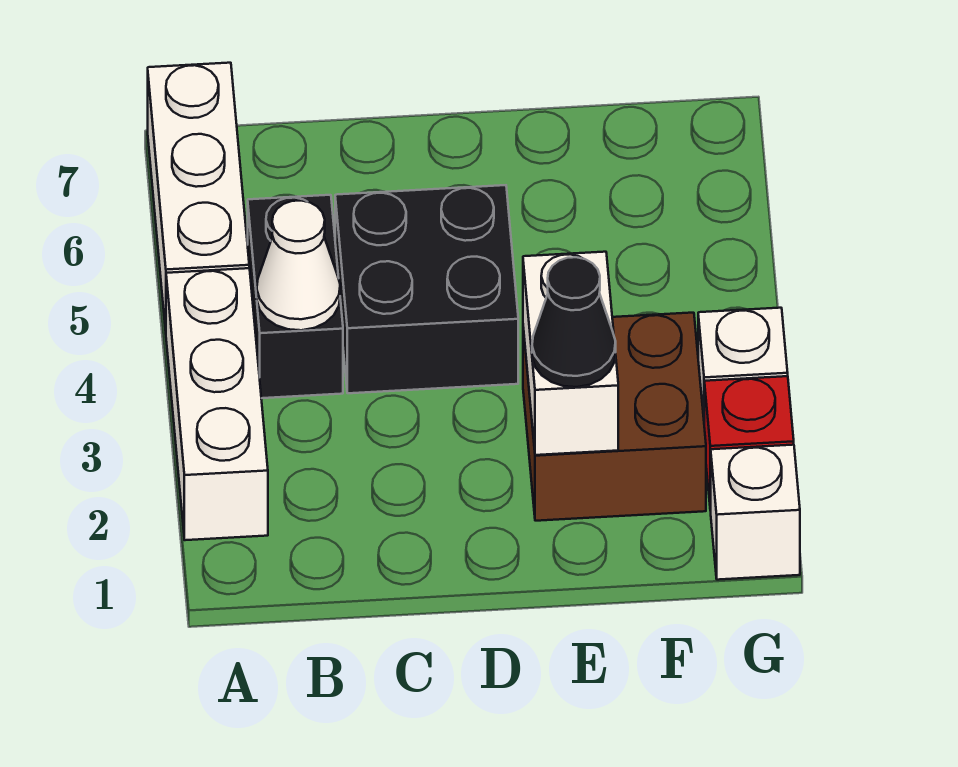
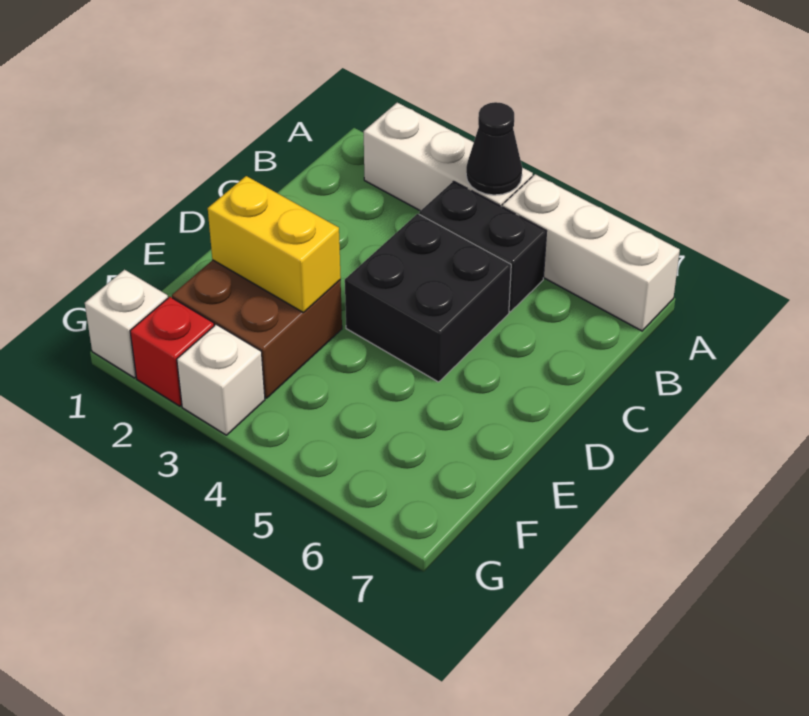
white cone B4 level 2 -> none
white brick E2:E3 level 2 -> yellow brick E2:E3 level 2
black cone E2 level 3 -> black cone A4 level 2

